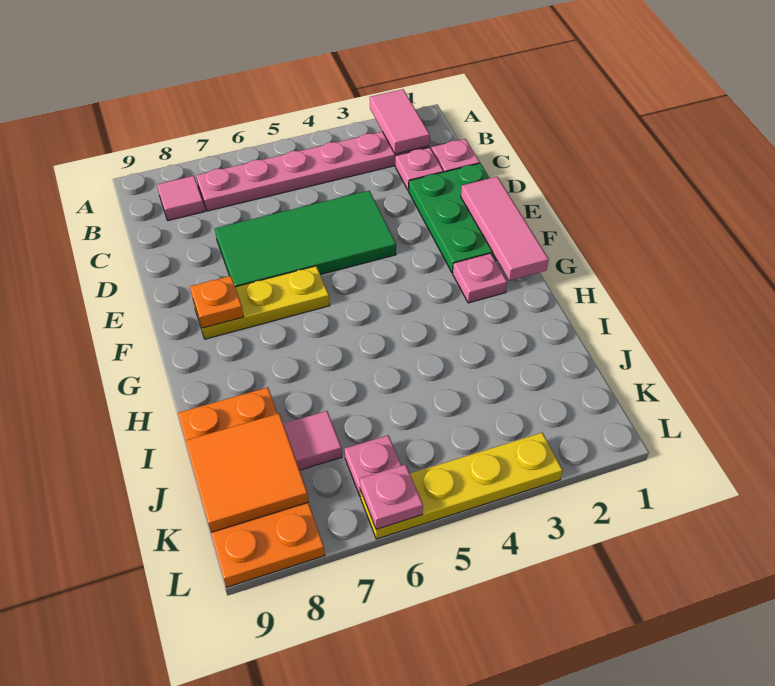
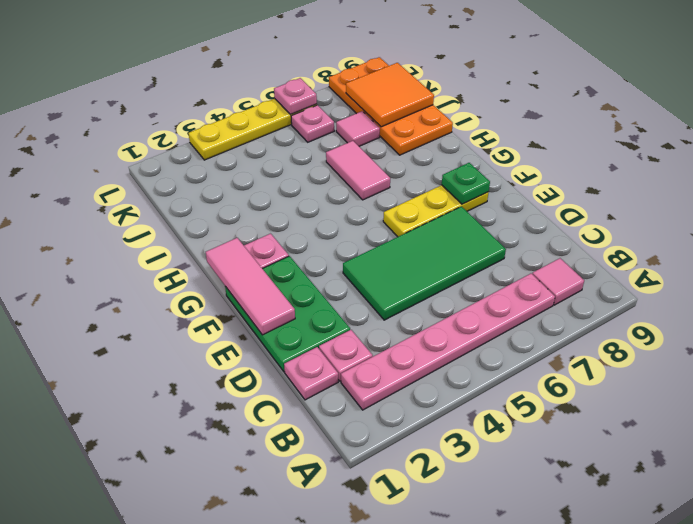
pink tile A2:B2 level 2 -> pink tile H6:I6 level 1
orange plate F8 level 2 -> green plate F8 level 2

